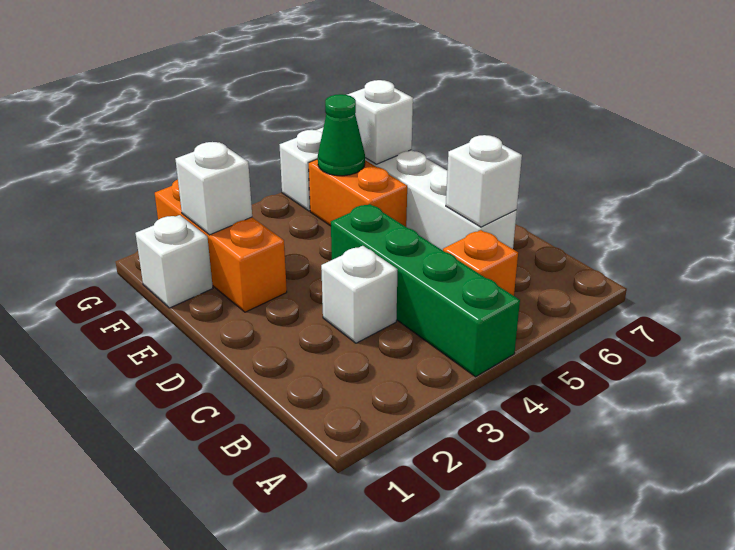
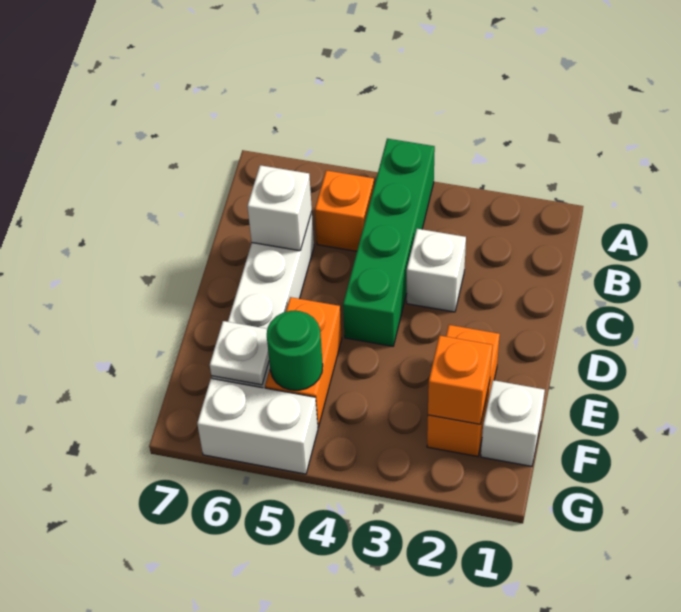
orange brick E2:G2 level 1 -> orange brick E2:F2 level 1
white brick F2 level 2 -> orange brick F2 level 2
green cone F5 level 2 -> green round brick F5 level 2
white brick F6 level 2 -> white plate F6 level 2

